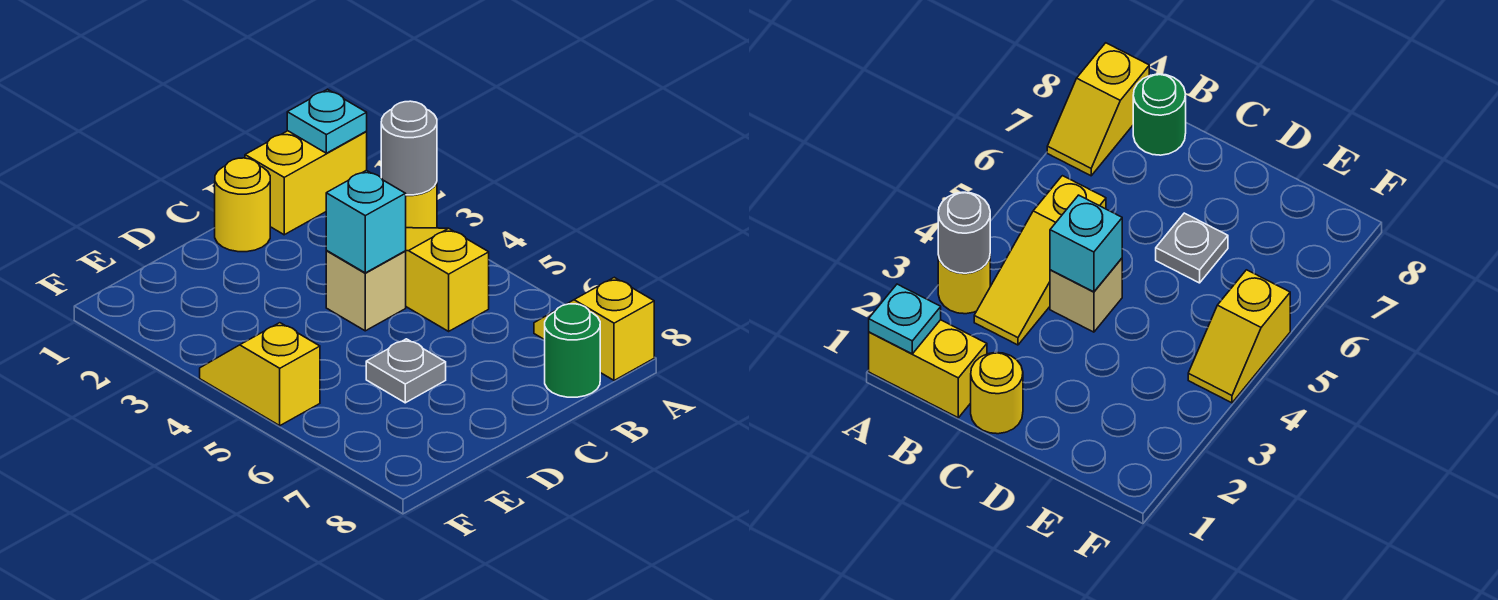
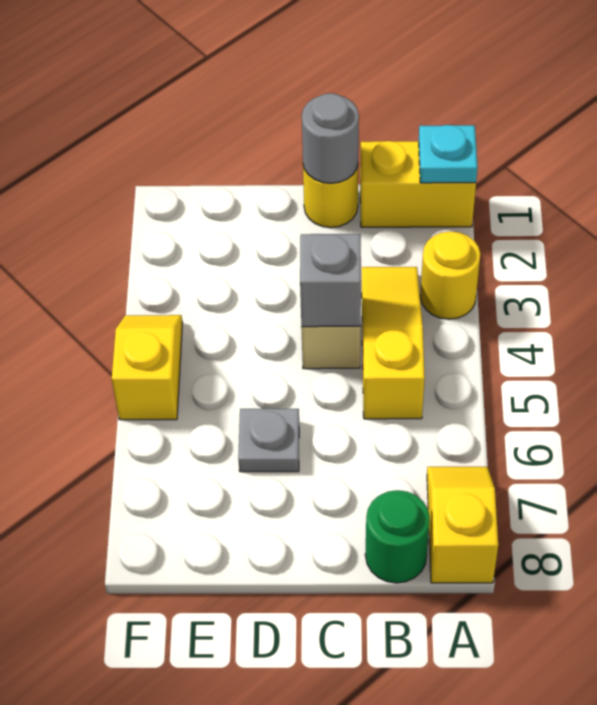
grey round brick A3 level 2 -> grey round brick C1 level 2
cyan brick C4 level 2 -> grey brick C4 level 2

